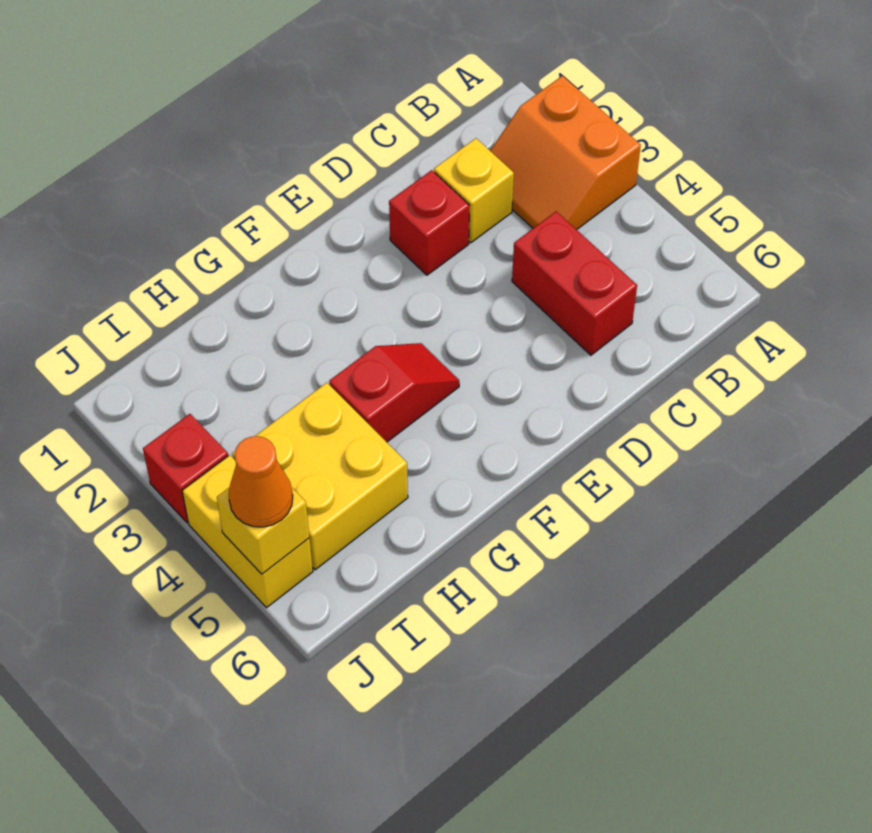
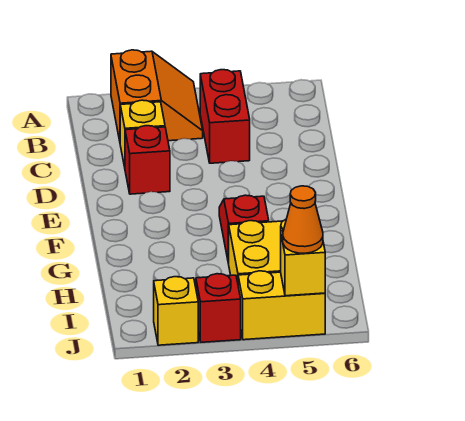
orange slope A2:B3 level 1 top A -> orange slope A2:B3 level 1 top 2
red brick C4:C5 level 1 -> red brick B4:C4 level 1
none -> yellow brick J2 level 1

